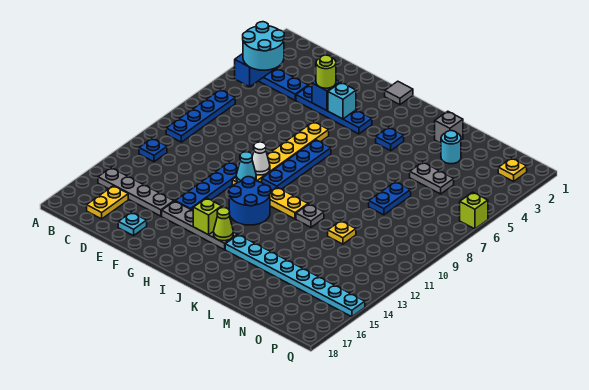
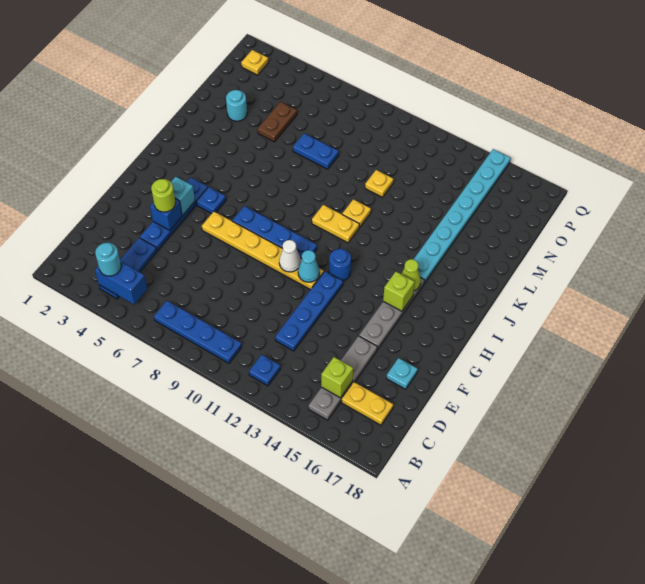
cyan round brick B4:C5 level 3 -> cyan round brick B4 level 3
blue plate F11:F14 level 1 -> blue plate D12:G12 level 1
grey tile H1 level 1 -> none
blue round brick H12:I13 level 1 -> blue round brick H12 level 1
yellow plate I11:J11 level 1 -> yellow plate J10:J11 level 1
blue plate J4 level 1 -> blue plate H5 level 1
grey plate K11 level 1 -> yellow plate K11 level 1
grey brick L2 level 1 -> none
grey plate M5:N5 level 1 -> brown plate M5:N5 level 1
lime brick Q6 level 1 -> lime brick C15 level 2

